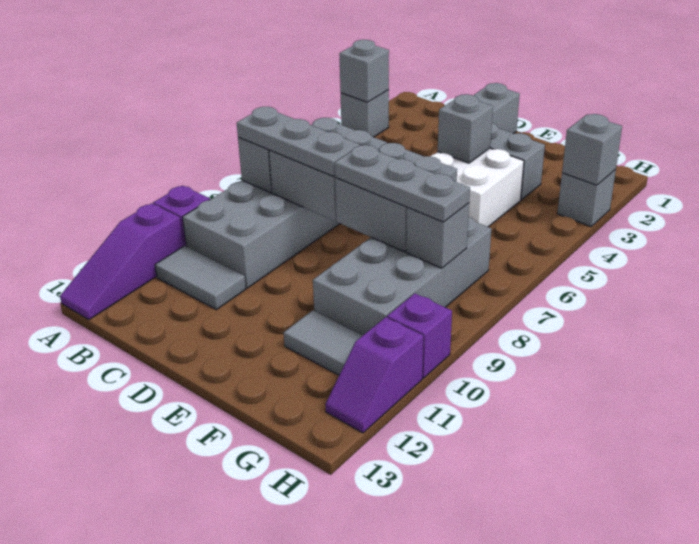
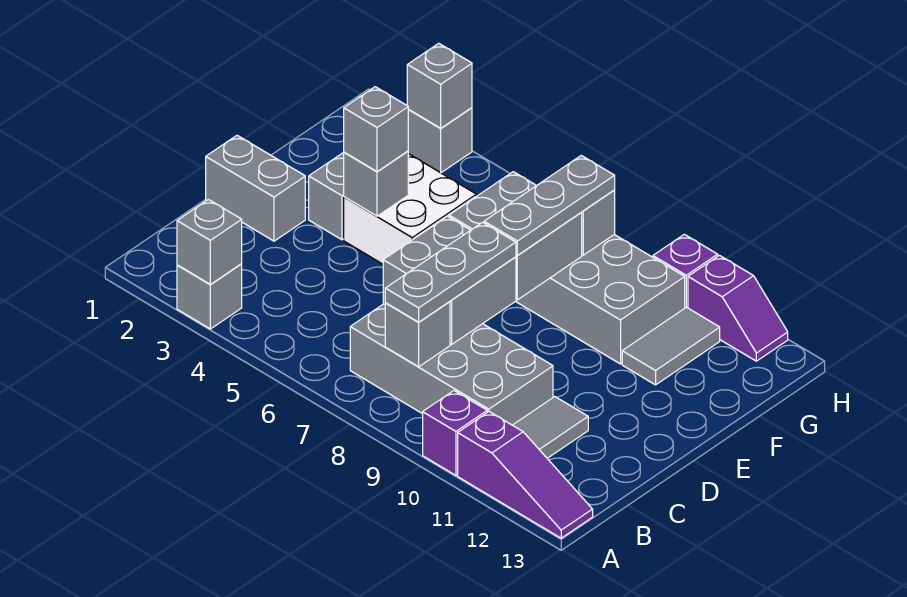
none -> grey brick E4 level 3

